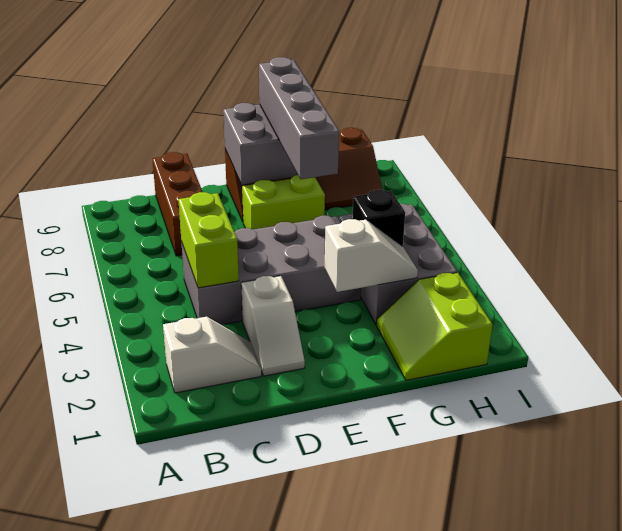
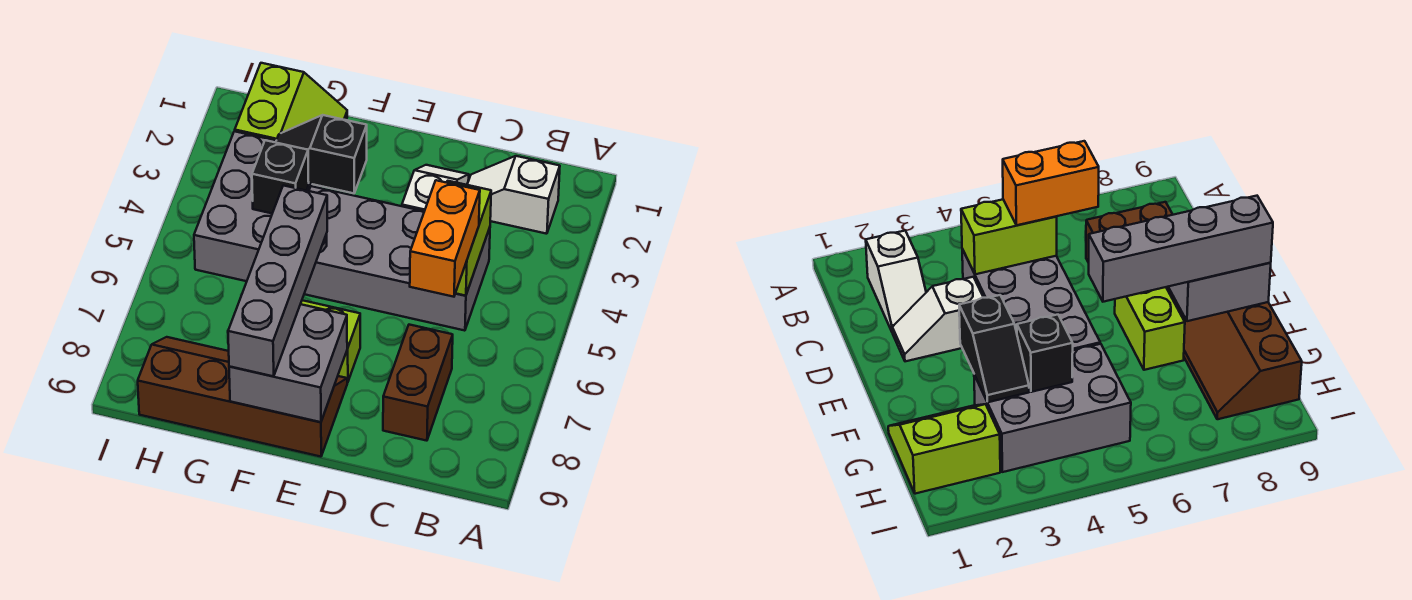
none -> orange brick C5:C6 level 3
brown brick C7:C9 level 1 -> brown brick C7:C8 level 1
white slope F3:G3 level 2 top F -> black slope F3:G3 level 2 top F

